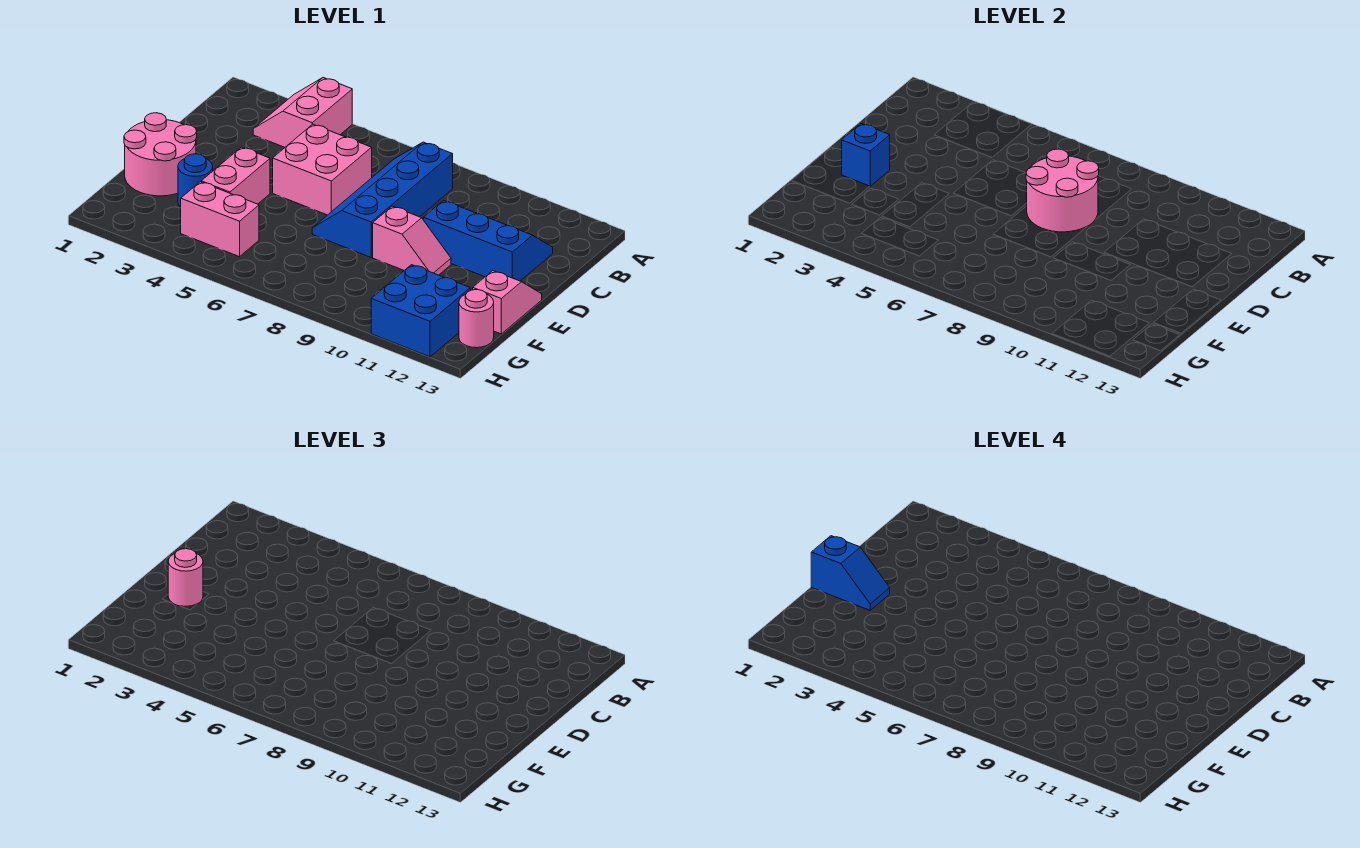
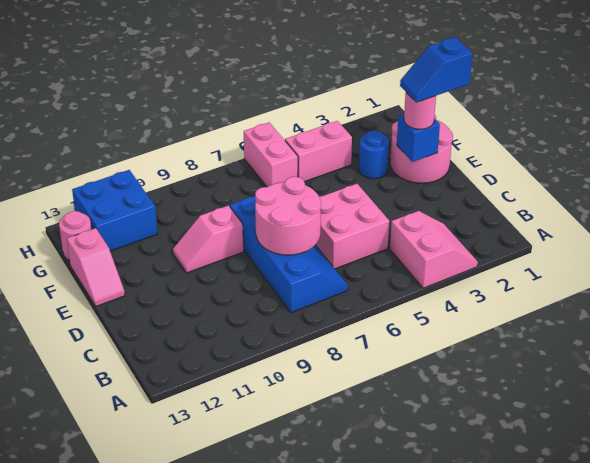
blue slope C10:D12 level 1 top D -> none
pink brick E4:F4 level 1 -> pink brick G6:H6 level 1

